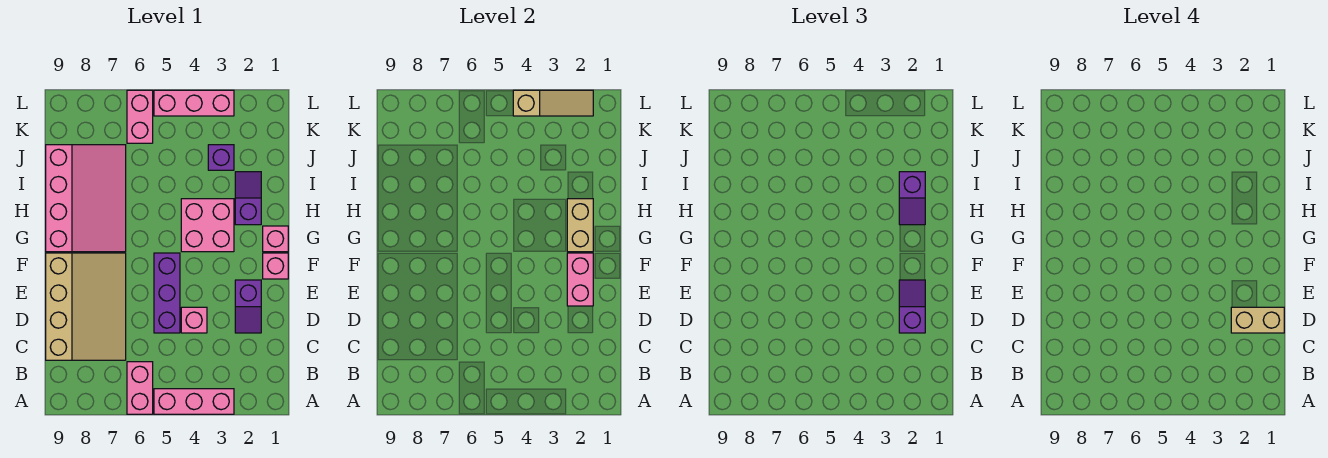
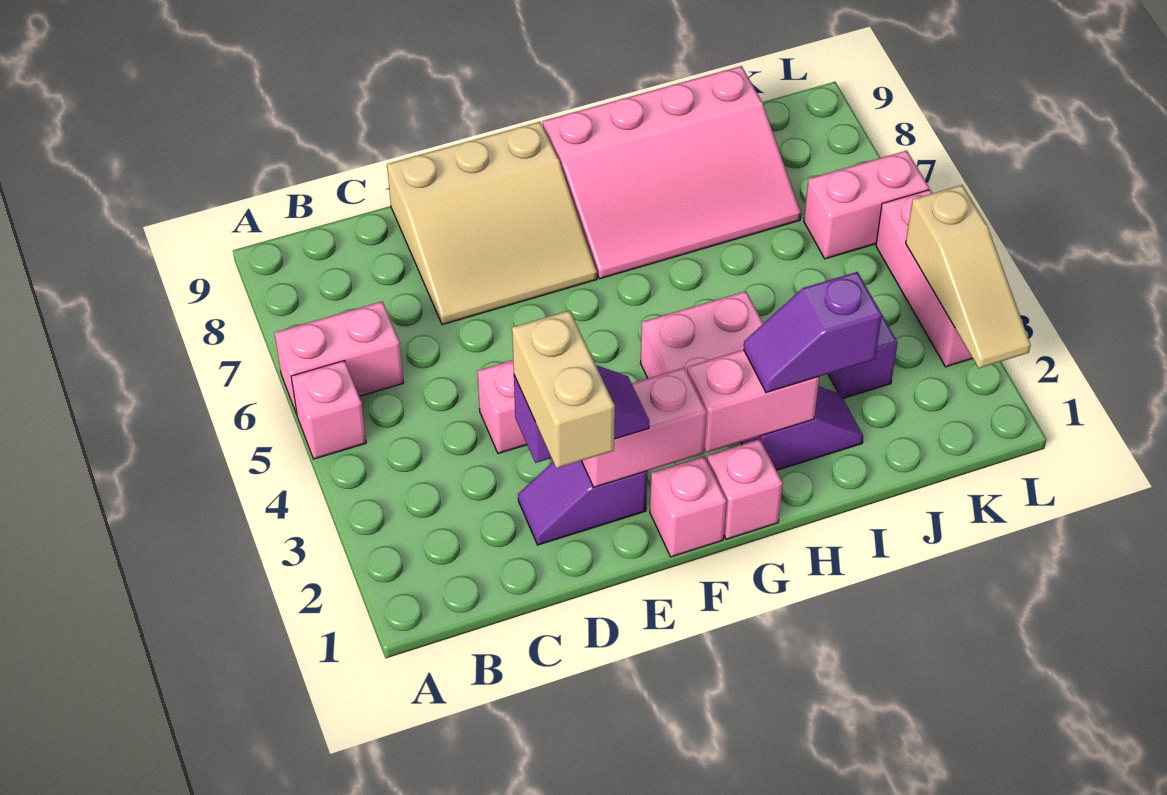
pink brick A3:A5 level 1 -> pink brick A5 level 1
tan slope C7:F9 level 1 top 9 -> tan slope D7:F9 level 1 top 9
purple brick D5:F5 level 1 -> none
tan brick G2:H2 level 2 -> pink brick G2:H2 level 2

